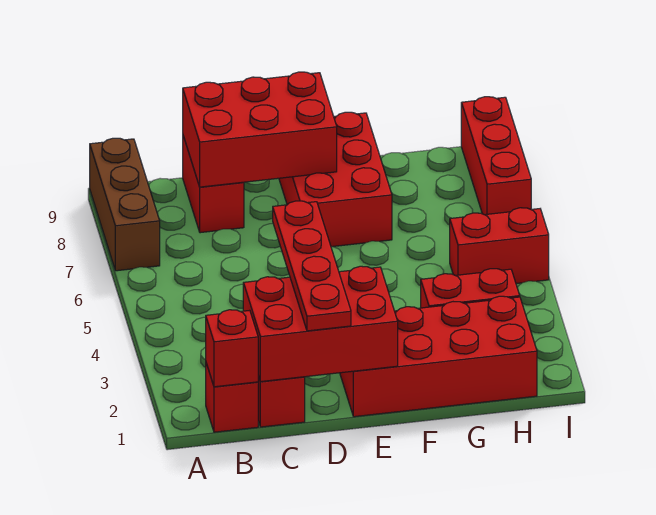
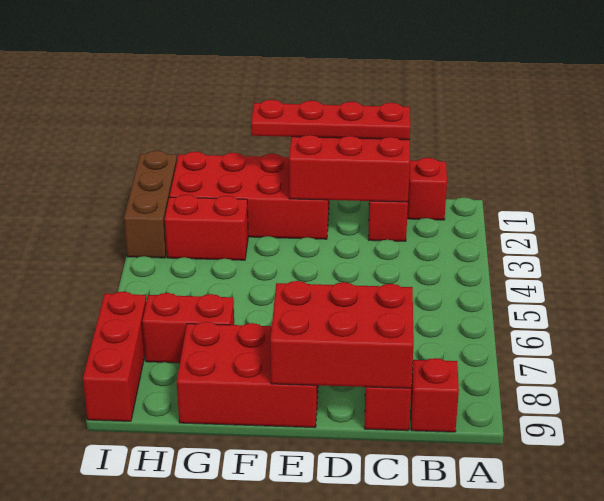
brown brick A7:A9 level 1 -> brown brick I1:I3 level 1
red brick B1 level 2 -> red brick B9 level 1
red plate D1:D4 level 3 -> red plate C1:F1 level 3
red brick E7:F9 level 1 -> red brick E8:G9 level 1
red brick H5:I5 level 1 -> red brick G7:H7 level 1

